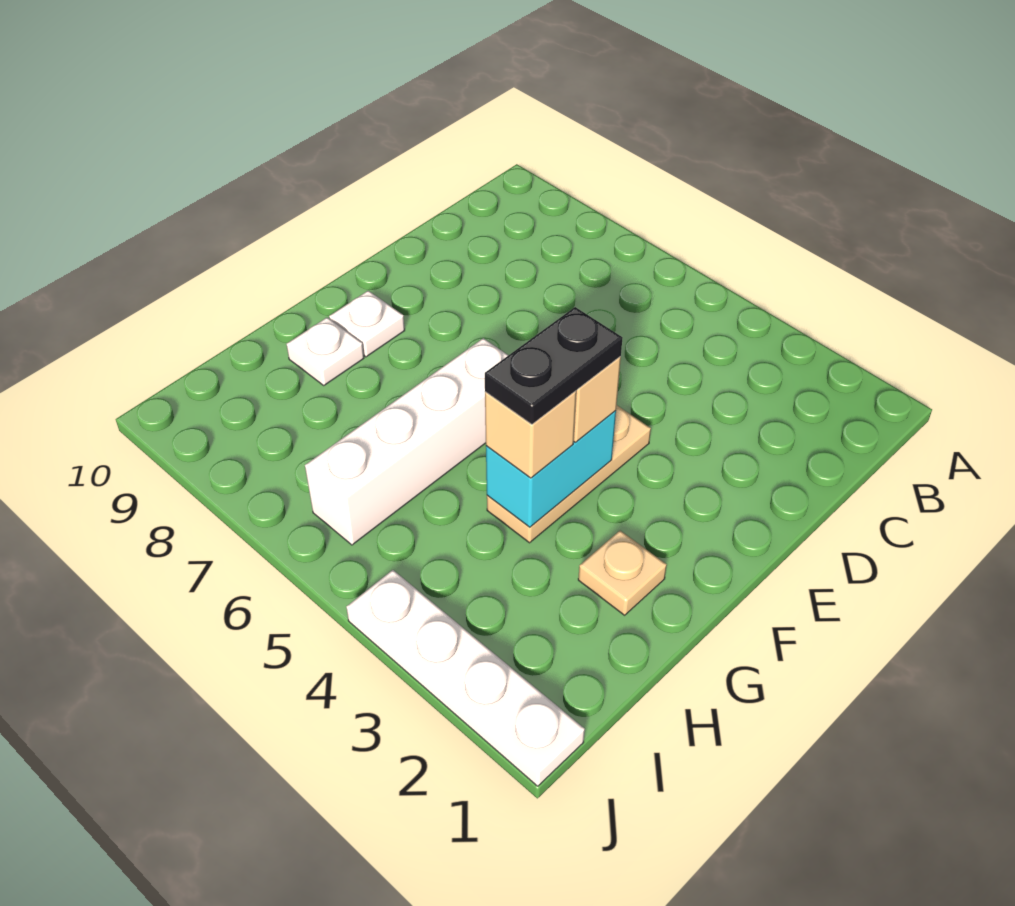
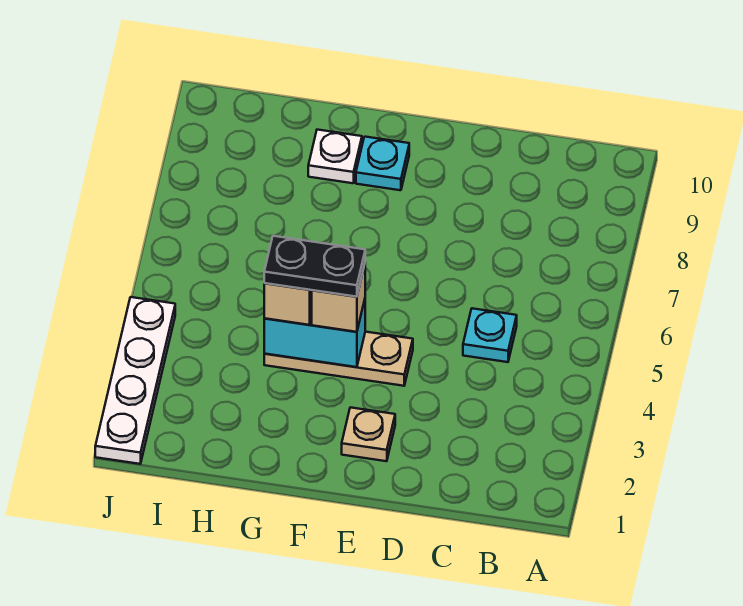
none -> cyan plate C5 level 1
white brick F6:I6 level 1 -> none
white plate F9 level 1 -> cyan plate F9 level 1
tan plate G2 level 1 -> tan plate E2 level 1

